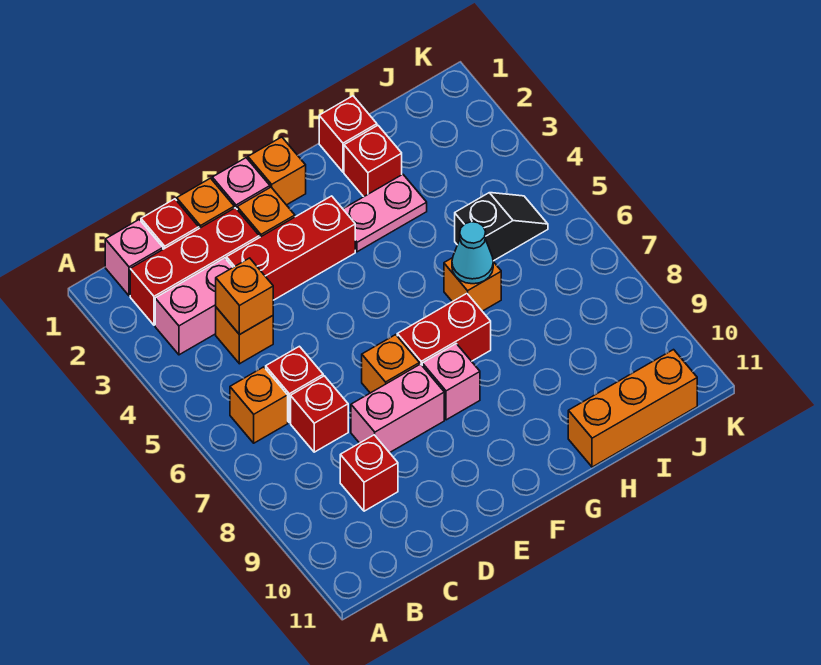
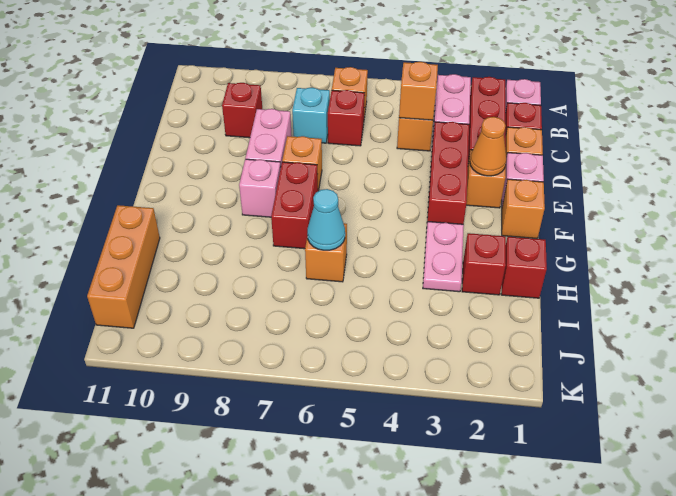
red brick C7 level 1 -> cyan brick C7 level 1
none -> orange cone E2 level 2
black slope I5:J5 level 1 top I -> none

